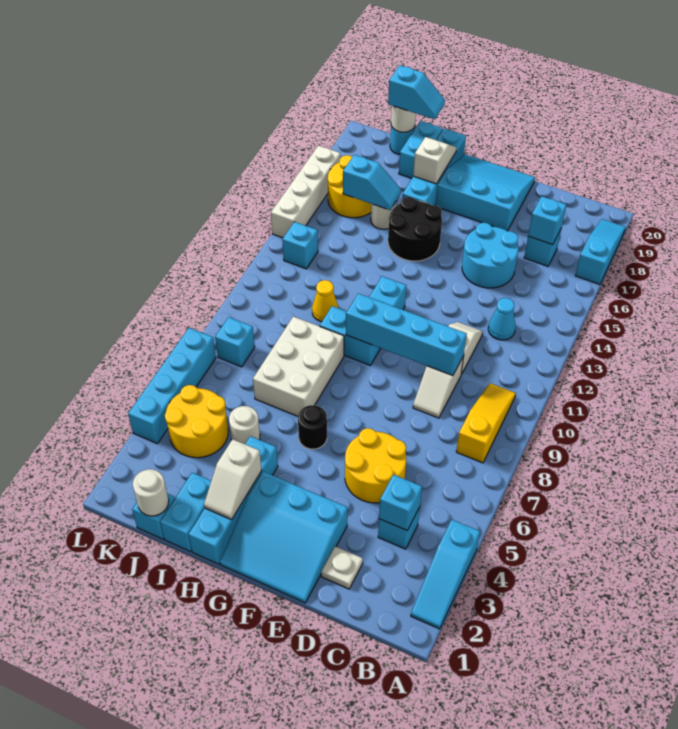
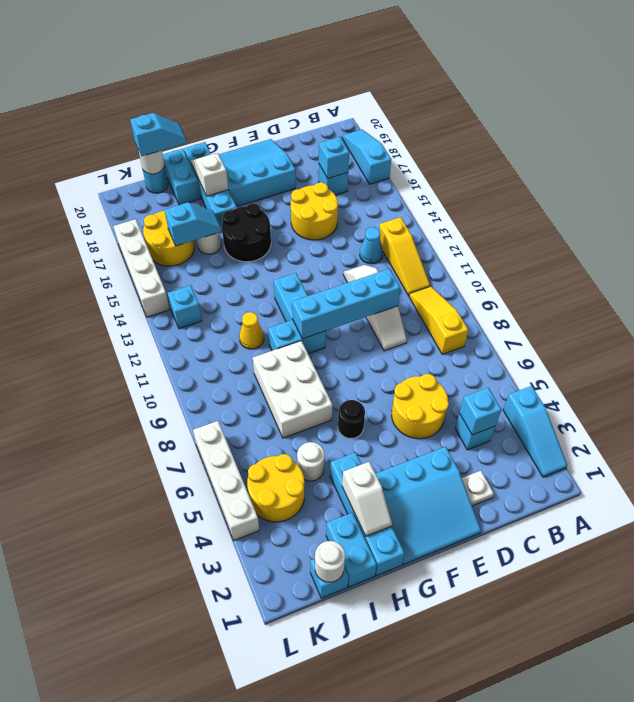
none -> yellow slope B11:B13 level 1 top 13
cyan round brick D15:E16 level 1 -> yellow round brick D15:E16 level 1
cyan brick K8 level 1 -> none
cyan brick L4:L7 level 1 -> white brick L4:L7 level 1

